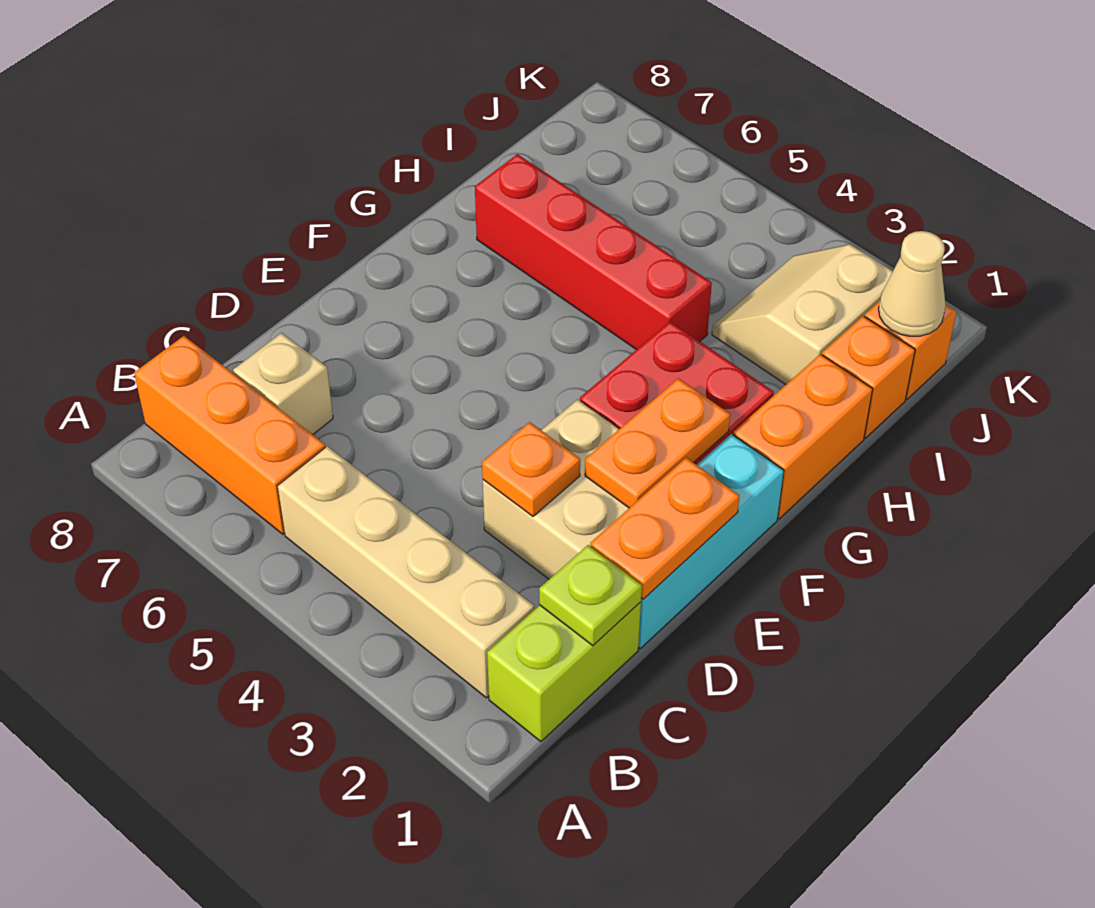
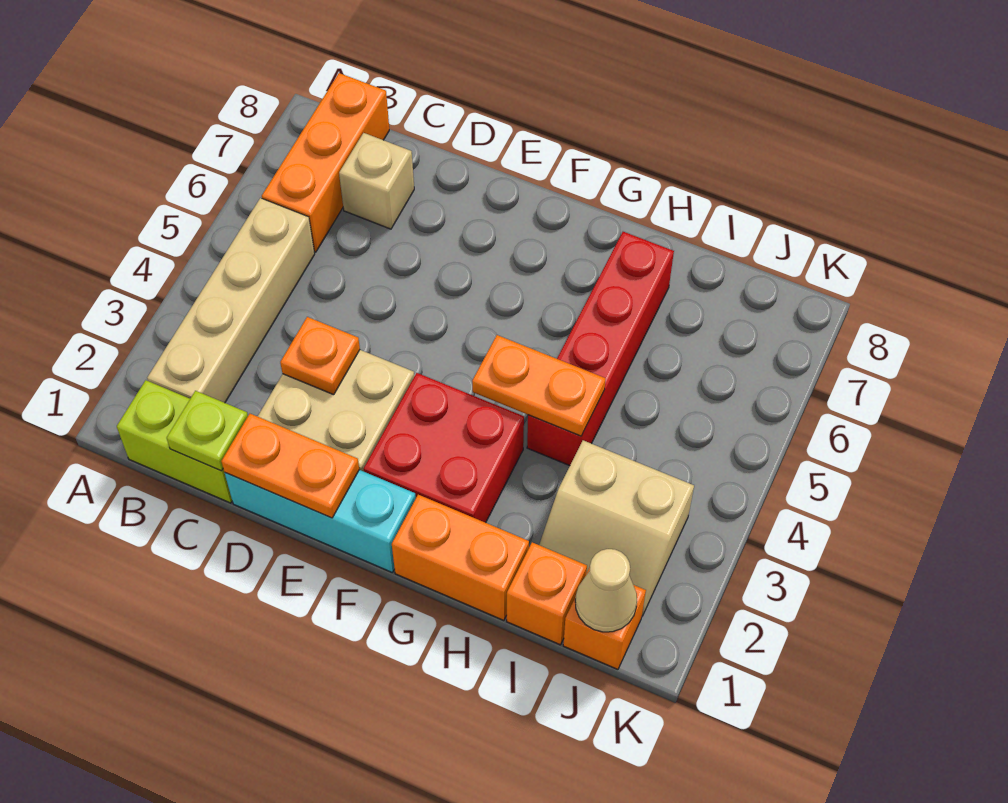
orange plate E2:F2 level 2 -> orange plate G4:H4 level 2
tan slope I2:J3 level 1 top 2 -> tan slope I2:J3 level 1 top 3

